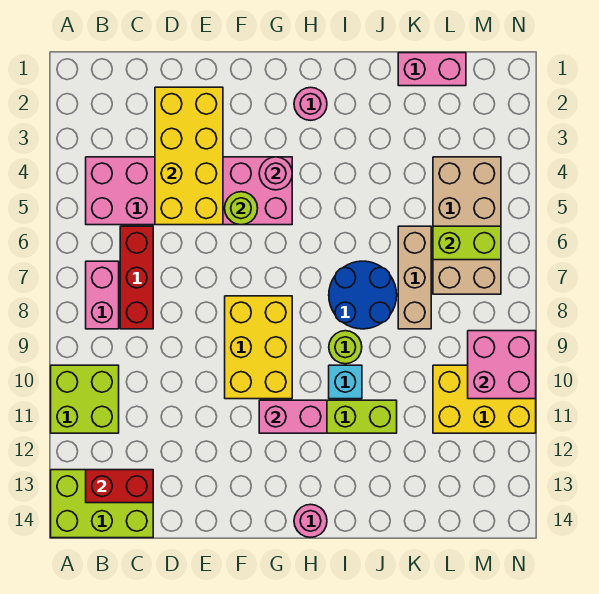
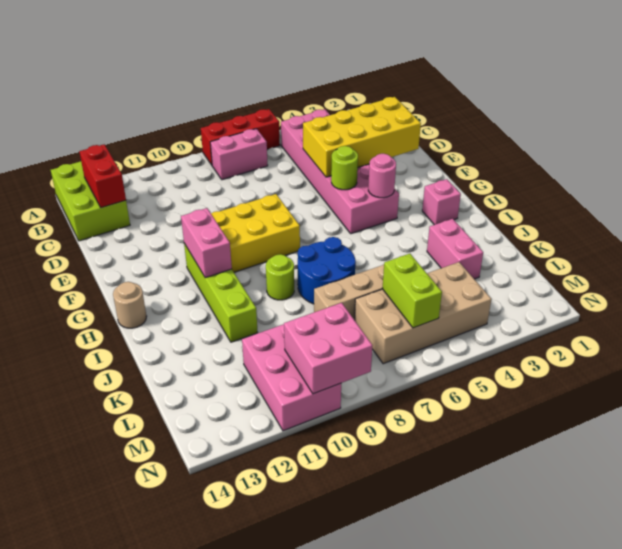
lime brick A10:B11 level 1 -> none
red brick C6:C8 level 1 -> red brick A6:A8 level 1
pink round brick H2 level 1 -> pink brick H2 level 1
pink round brick H14 level 1 -> tan round brick H14 level 1
cyan brick I10 level 1 -> none
pink brick K1:L1 level 1 -> pink brick J3:K3 level 1
yellow brick L10:N11 level 1 -> pink brick L10:N11 level 1

